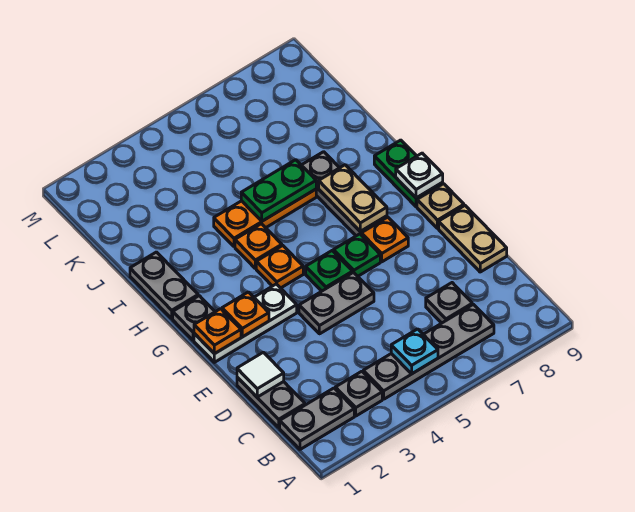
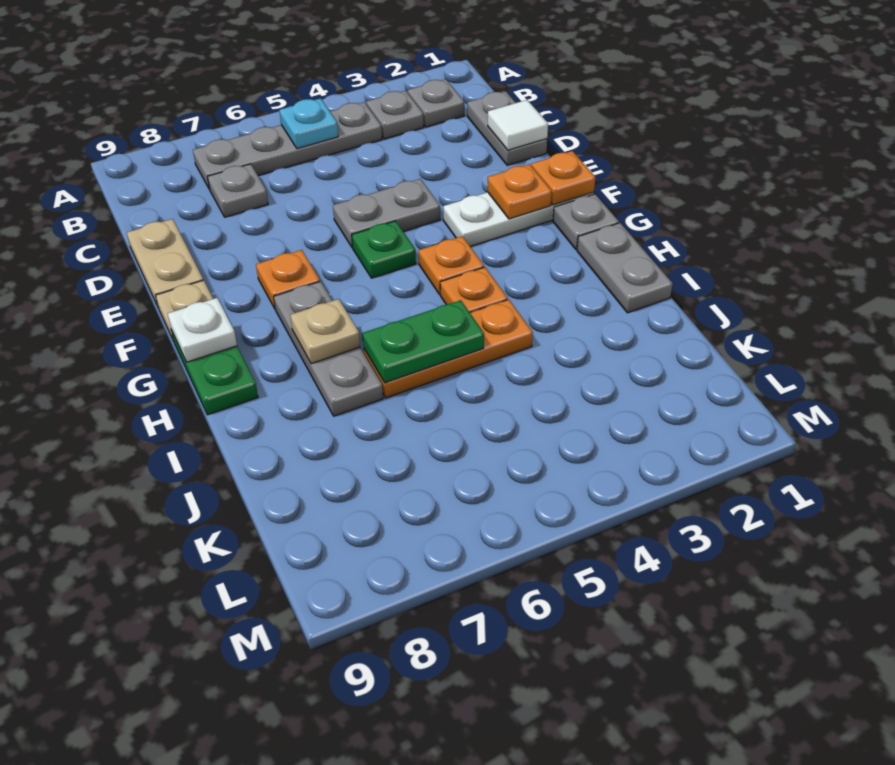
grey plate B1:B2 level 1 -> grey plate B2 level 1
green plate F6 level 1 -> none
tan plate G7:H7 level 2 -> tan plate H7 level 2

